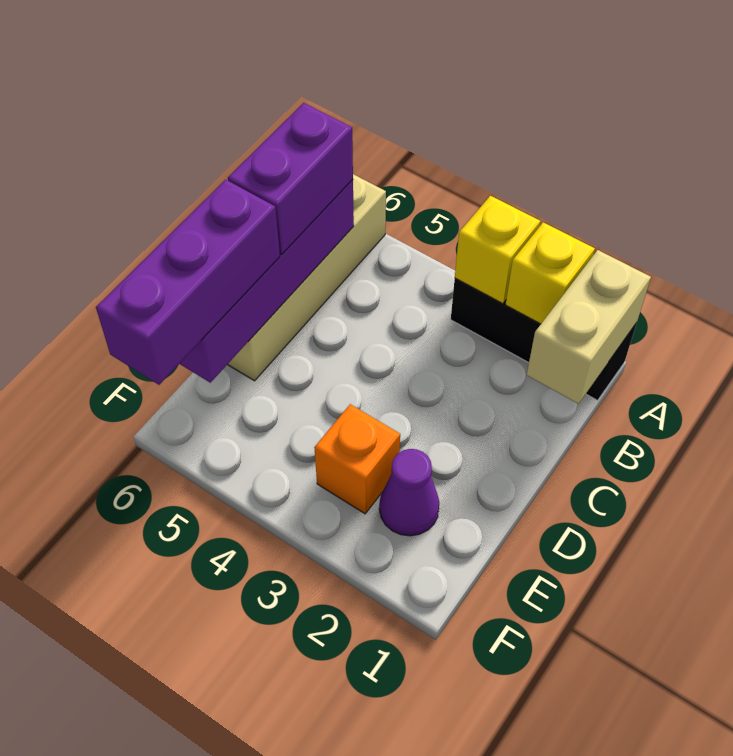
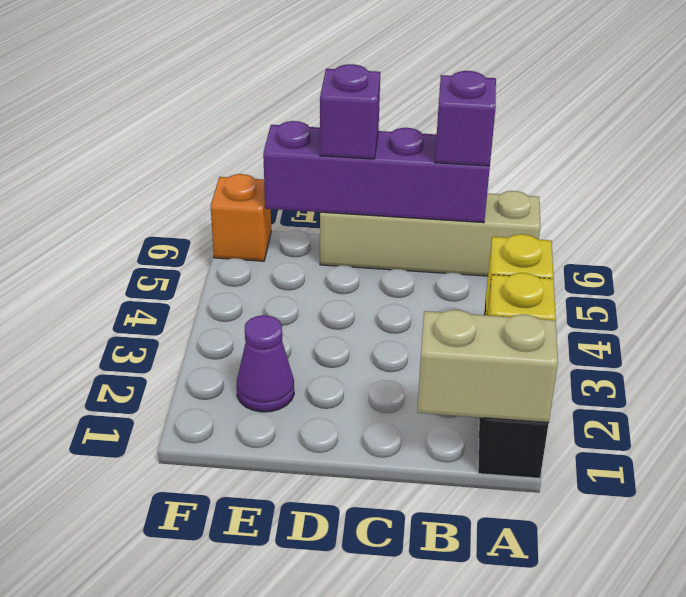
purple brick B6:C6 level 3 -> purple brick B6 level 3
purple brick D6:F6 level 3 -> purple brick D6 level 3
orange brick E3 level 1 -> orange brick F6 level 1

